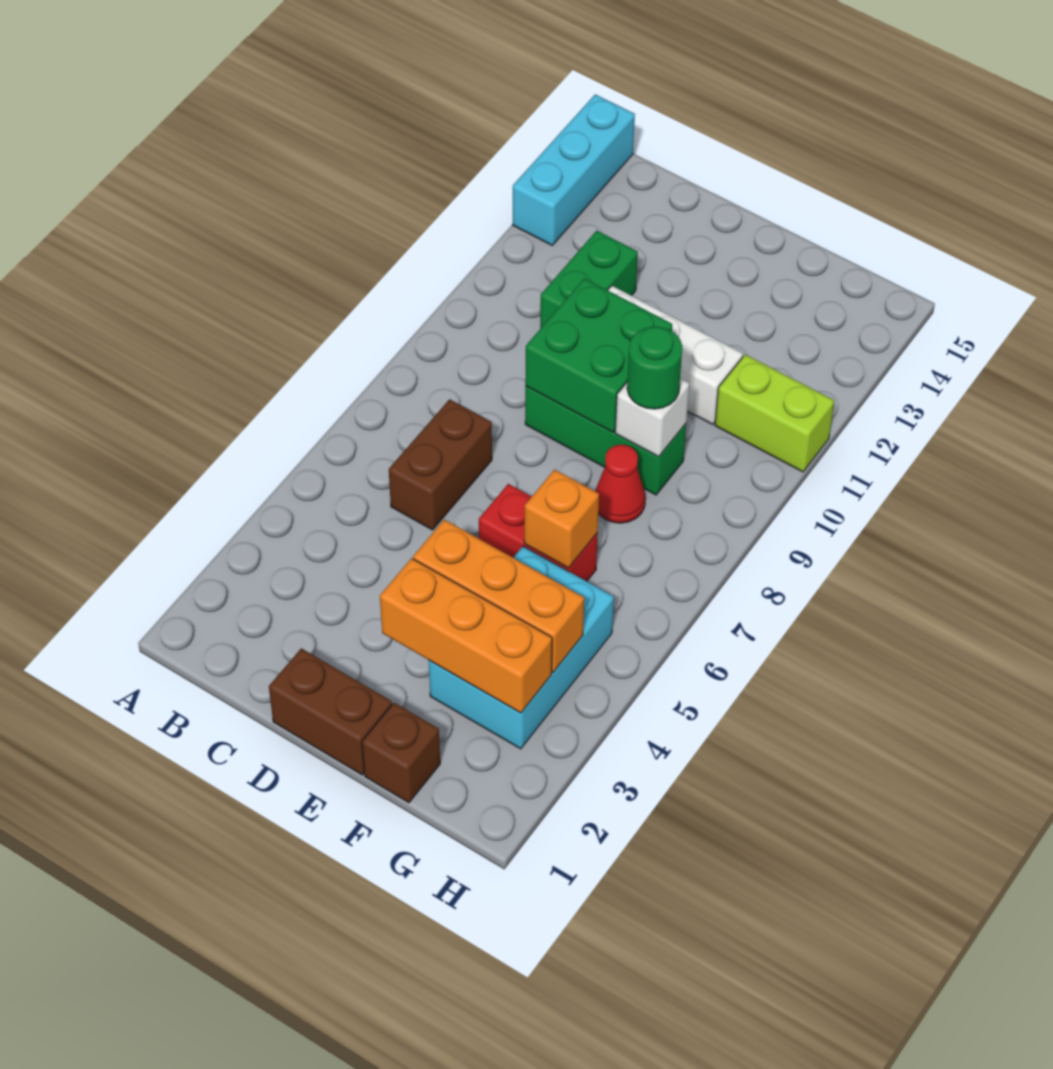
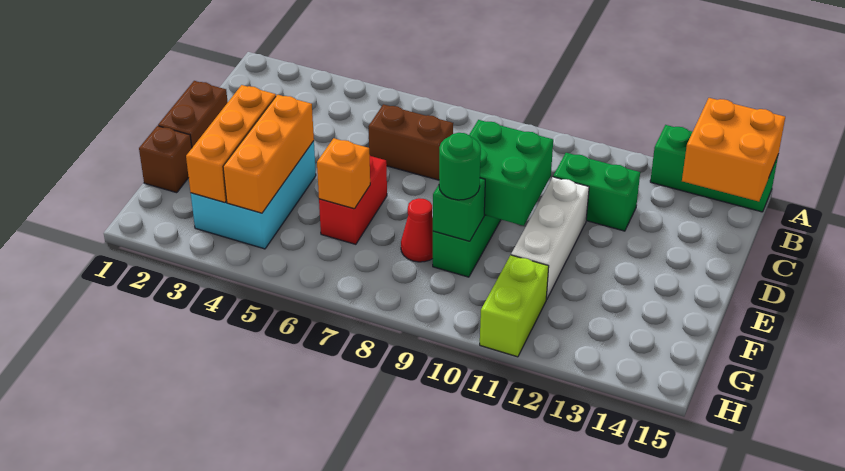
cyan brick A13:A15 level 1 -> green brick A13:A15 level 1
none -> orange brick A14:B15 level 2
cyan brick F3:G5 level 1 -> cyan brick E3:G4 level 1
white brick F9 level 2 -> green brick F9 level 2

